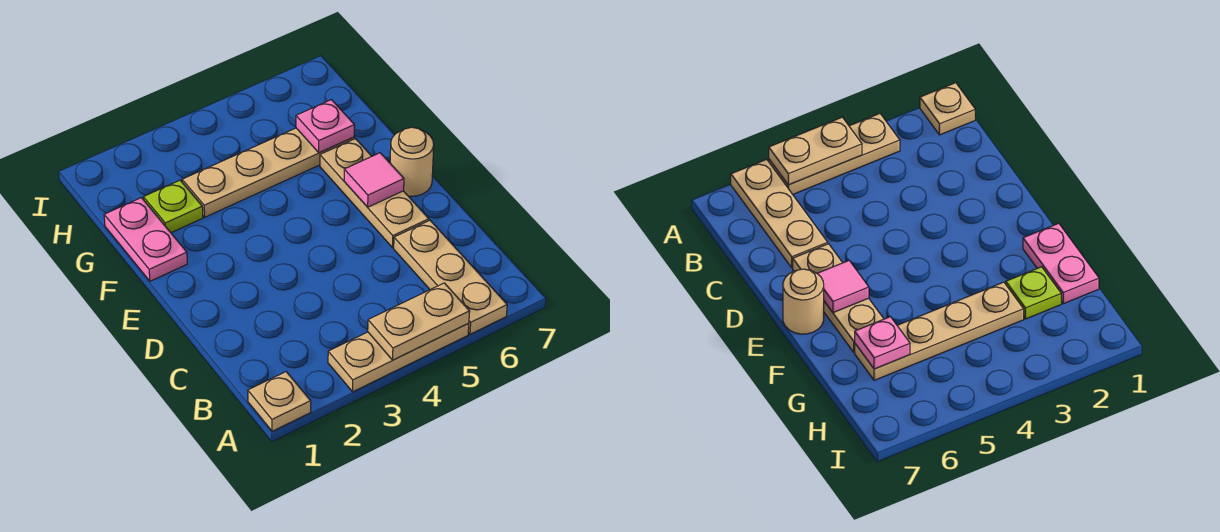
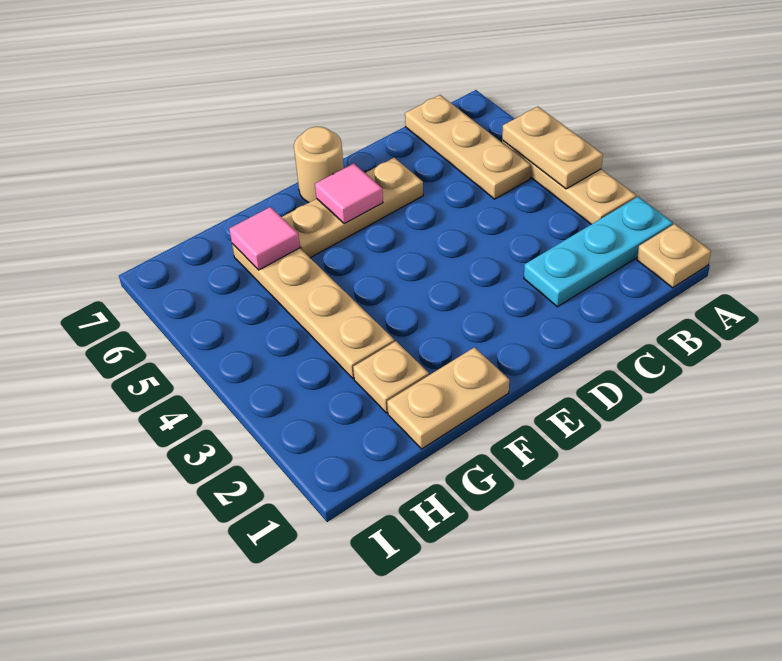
none -> cyan plate A2:C2 level 1
tan plate A6:C6 level 1 -> tan plate B5:B7 level 1
pink plate F1:G1 level 1 -> tan plate F1:G1 level 1
lime plate G2 level 1 -> tan plate G2 level 1
pink plate G6 level 2 -> pink tile G6 level 2

